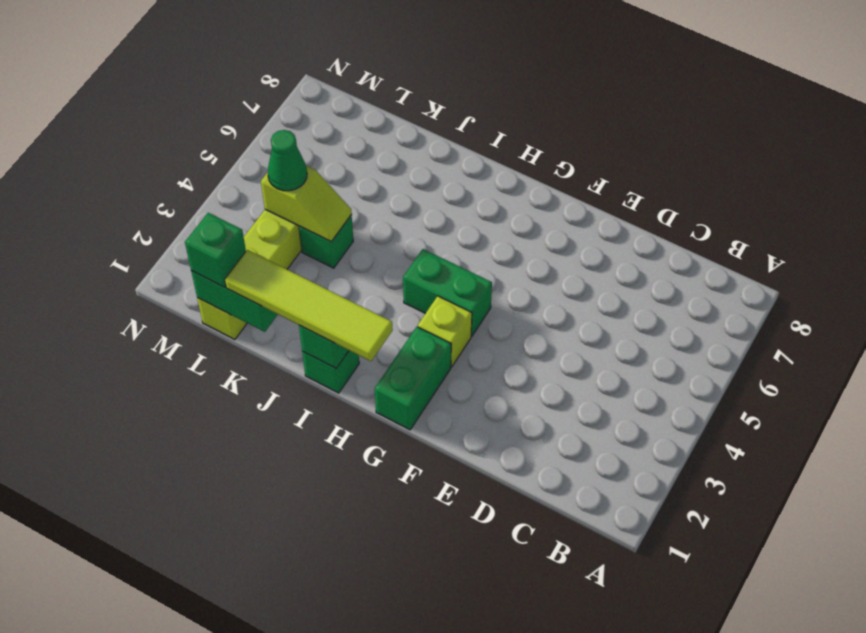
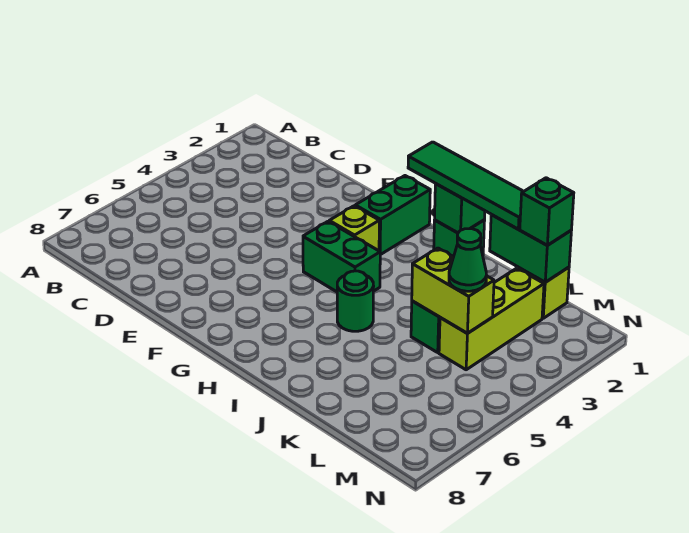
lime tile H1:K1 level 3 -> green tile H1:K1 level 3
none -> green round brick I5 level 1
lime slope K4:L4 level 2 top L -> lime brick K4:L4 level 2

